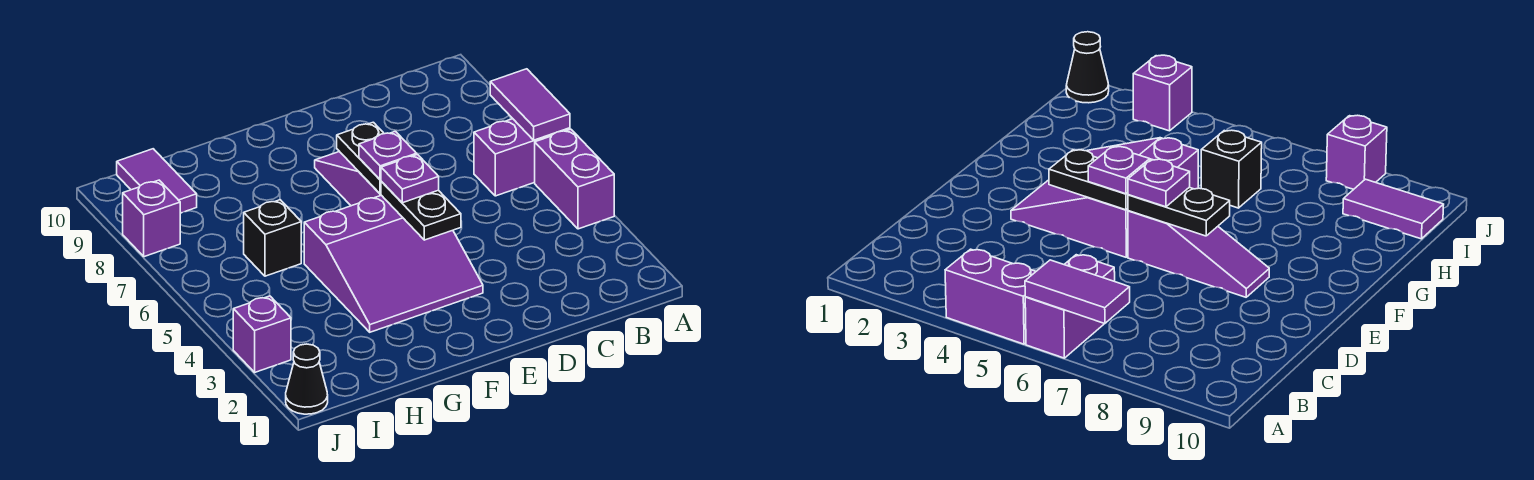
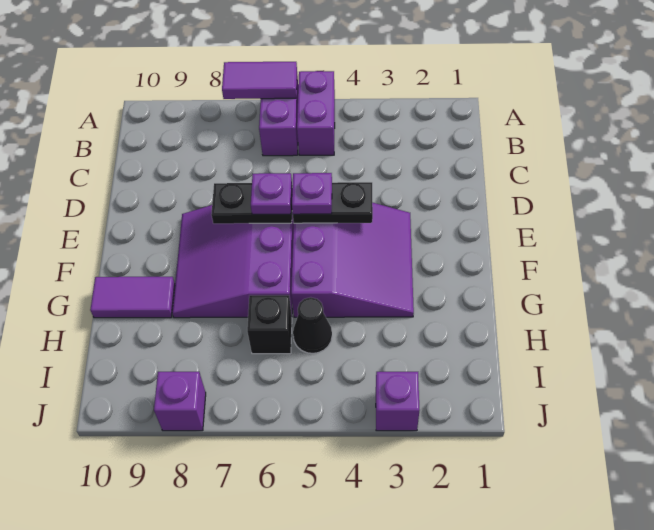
purple brick A4:A5 level 1 -> purple brick A5:B5 level 1
purple slope E6:E8 level 1 top 6 -> purple slope E6:G8 level 1 top 6
purple tile I9:I10 level 1 -> purple tile G9:G10 level 1
black cone J1 level 1 -> black cone H5 level 1

